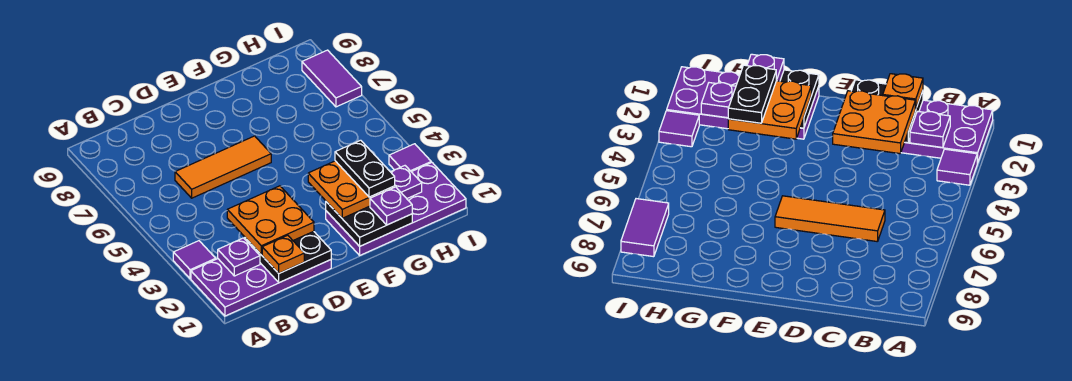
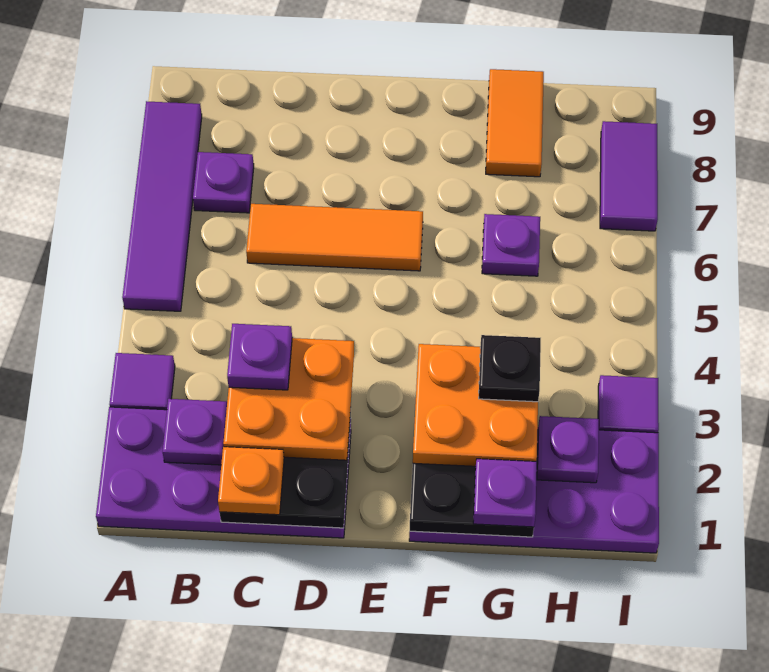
none -> purple tile A5:A8 level 1
none -> purple plate B7 level 1
none -> purple plate C3 level 4
black plate G2:G3 level 4 -> black plate G3 level 4
none -> purple plate G6 level 1
none -> orange tile G8:G9 level 1

